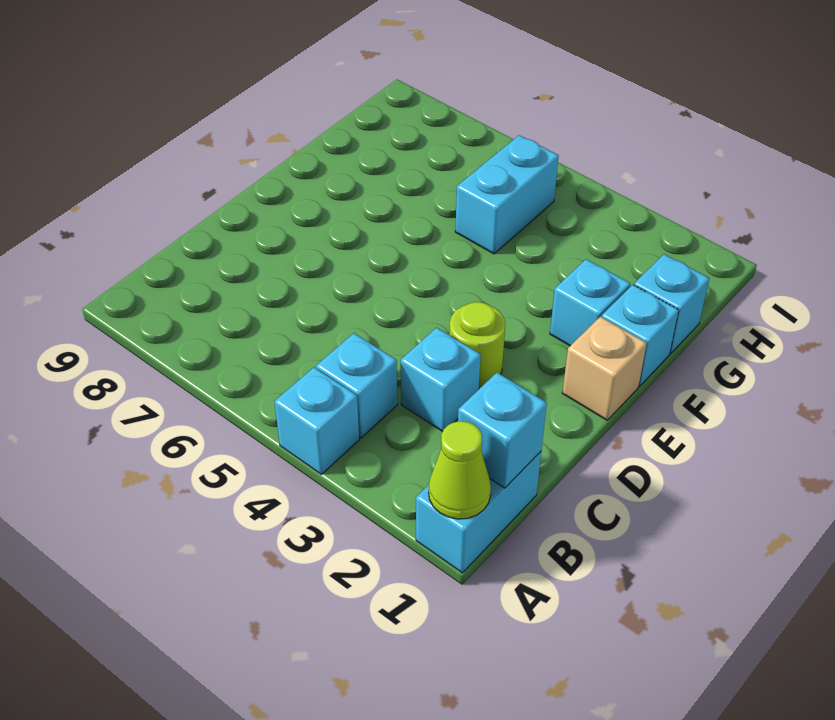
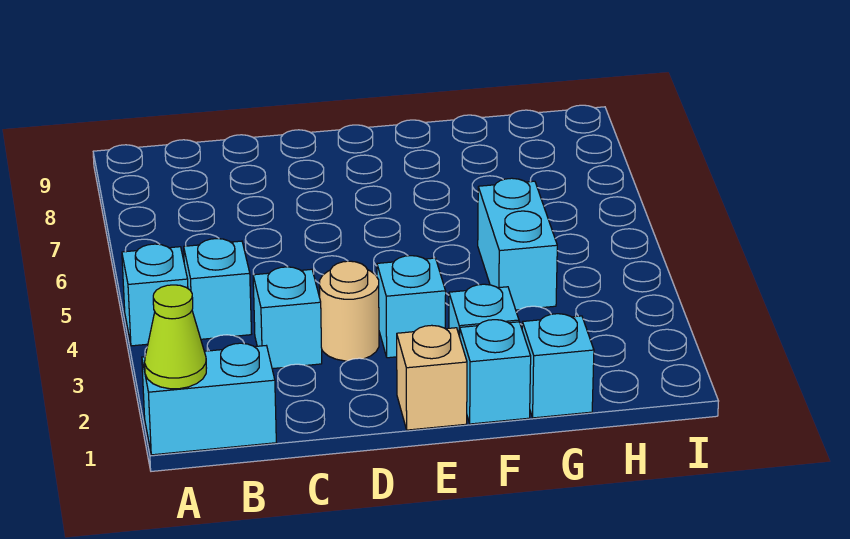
cyan brick B1 level 2 -> cyan brick E3 level 1
lime round brick D3 level 1 -> tan round brick D3 level 1
cyan brick G5:H5 level 1 -> cyan brick G4:G5 level 1

